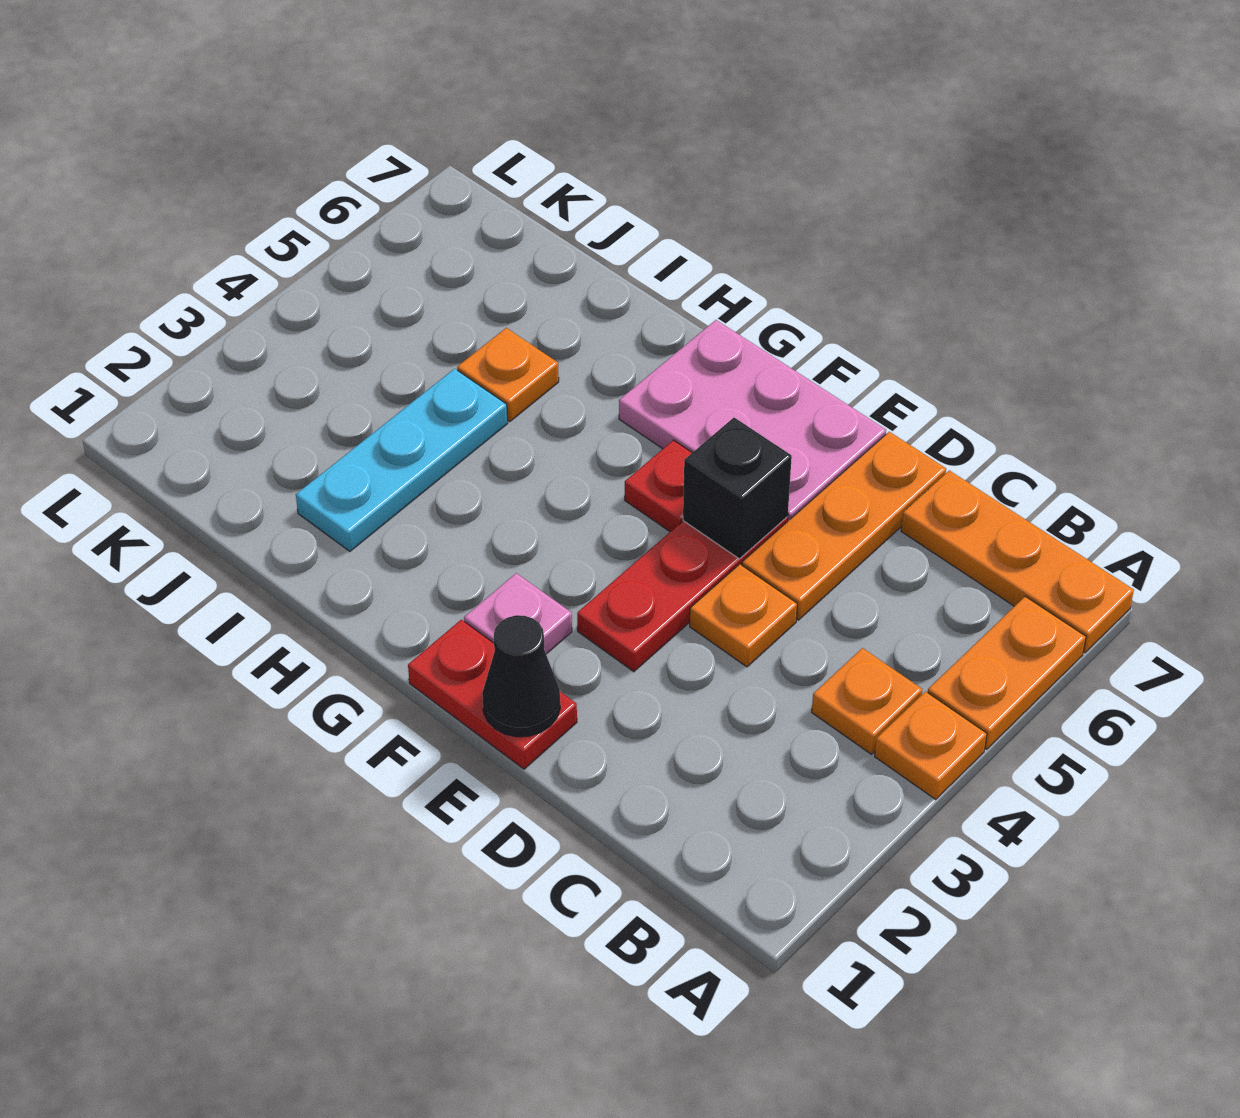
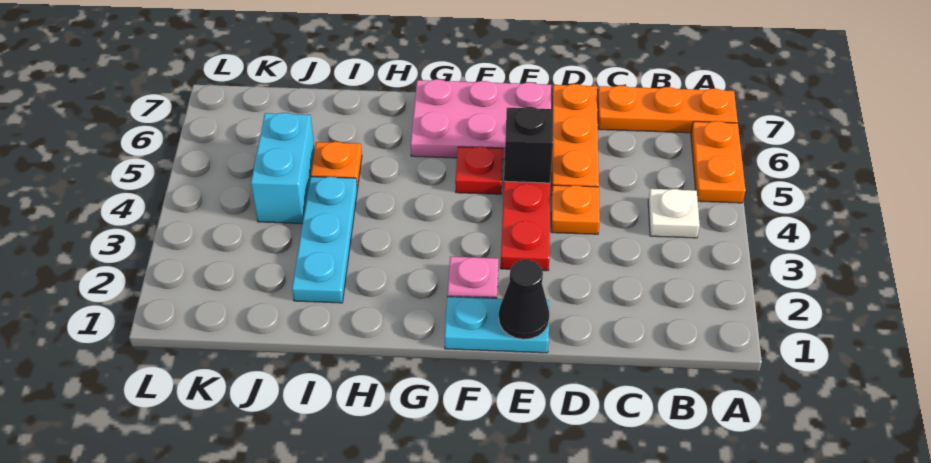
orange plate A4 level 1 -> none
orange plate B4 level 1 -> white plate B4 level 1
red plate E1:F1 level 1 -> cyan plate E1:F1 level 1
none -> cyan brick J4:J5 level 1

